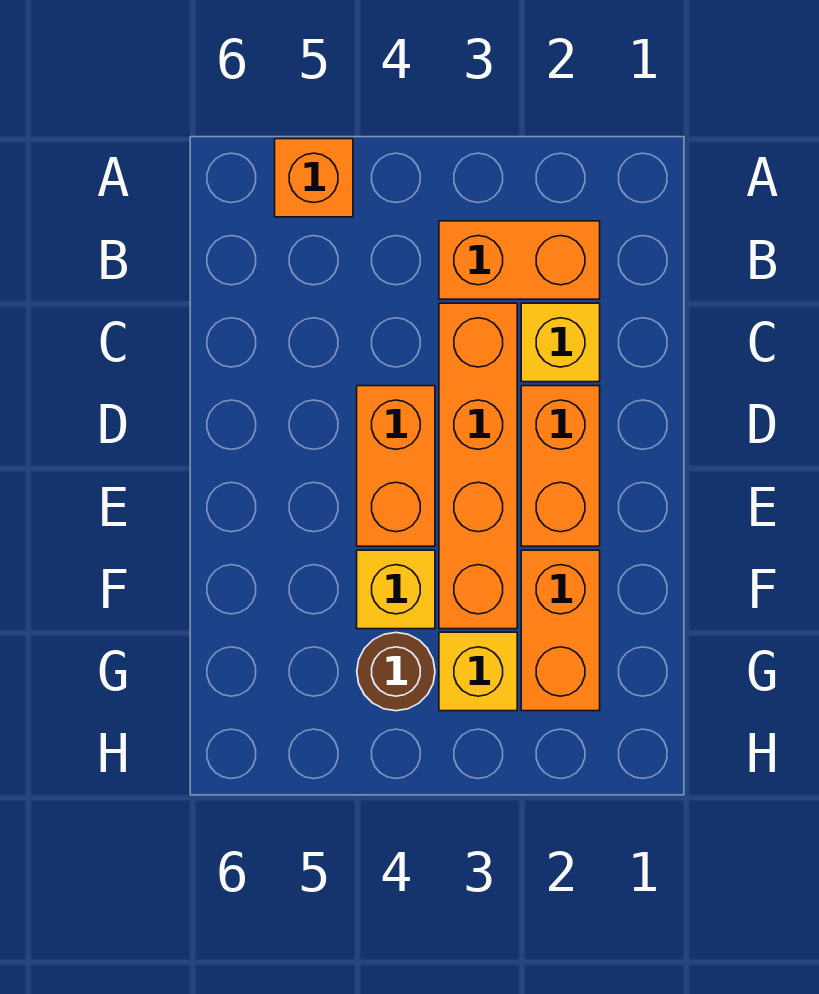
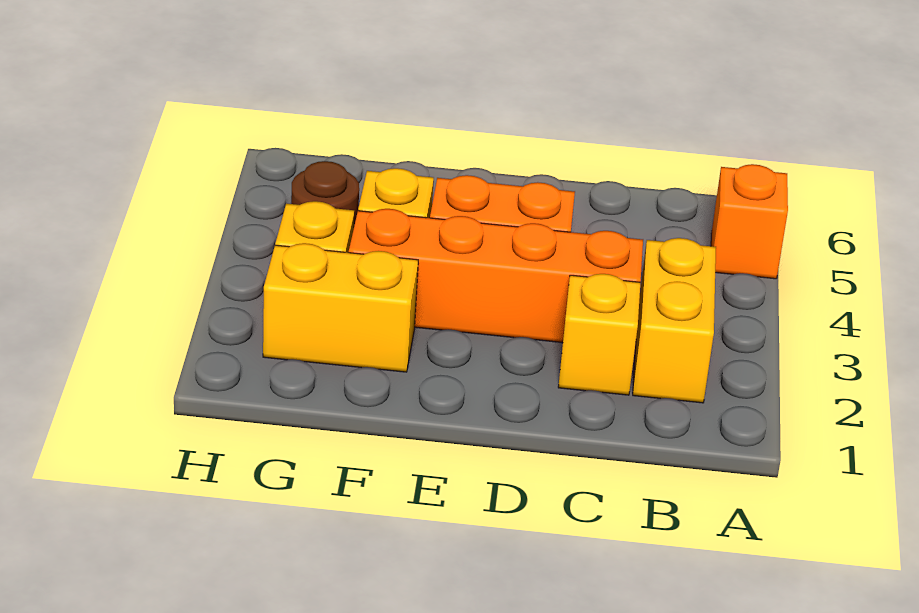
orange brick B2:B3 level 1 -> yellow brick B2:B3 level 1
orange brick D2:E2 level 1 -> none
orange brick F2:G2 level 1 -> yellow brick F2:G2 level 1

